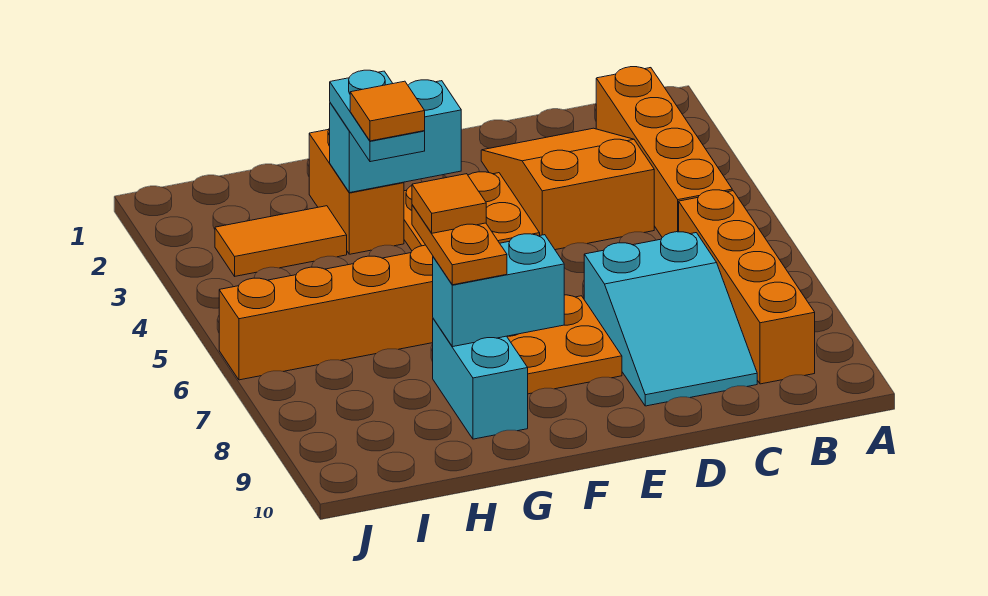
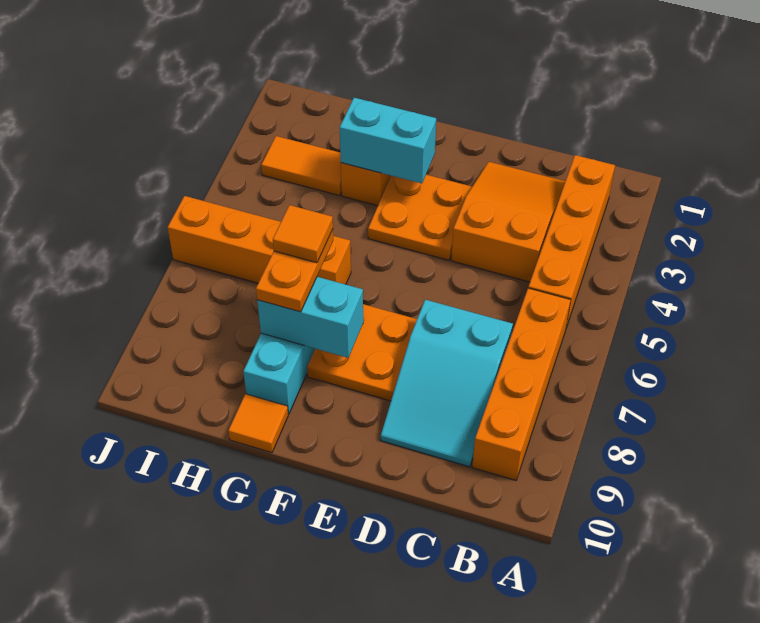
cyan plate G3:G4 level 3 -> none
orange tile G4 level 4 -> orange tile G10 level 1

